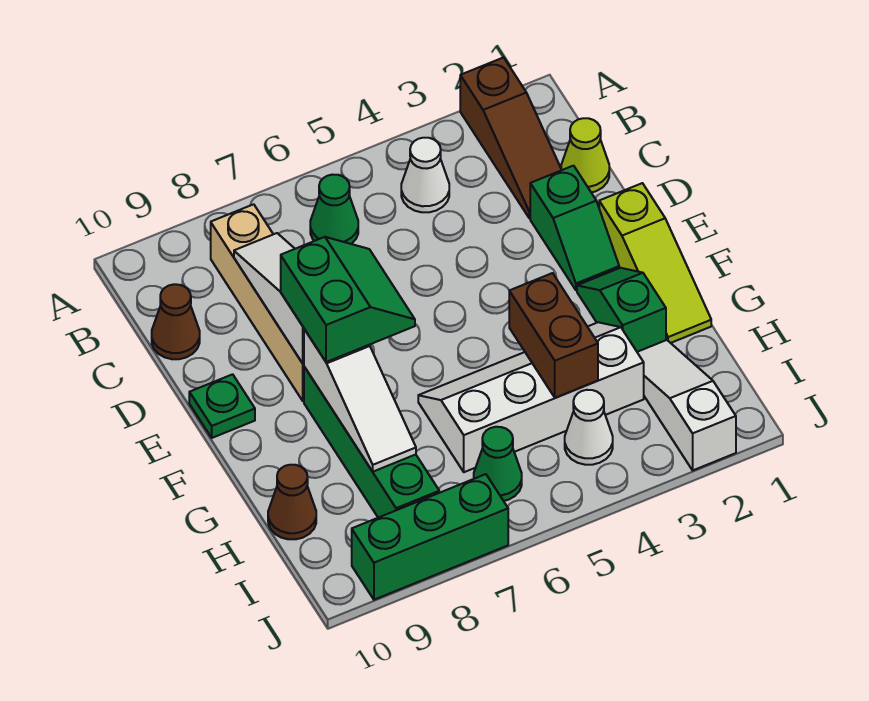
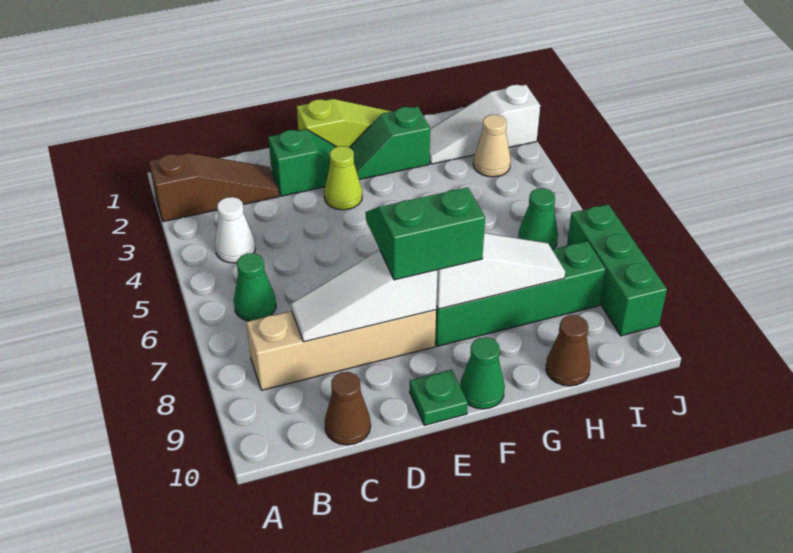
lime cone C1 level 1 -> lime cone E3 level 1
none -> green cone F10 level 1
white slope G3:H6 level 1 top H -> none
brown brick G4:H4 level 2 -> none
none -> tan cone I3 level 1
white cone I4 level 1 -> none

